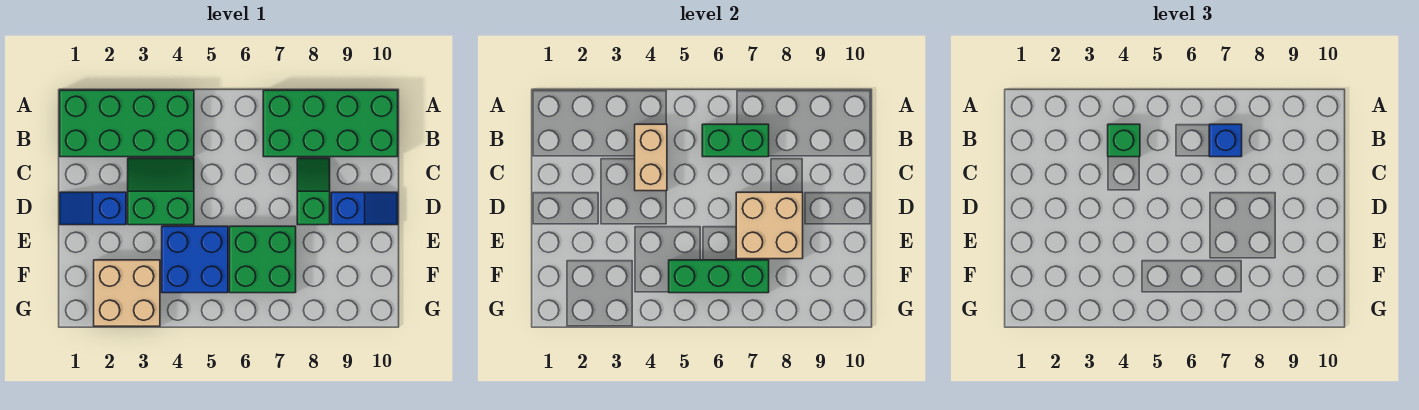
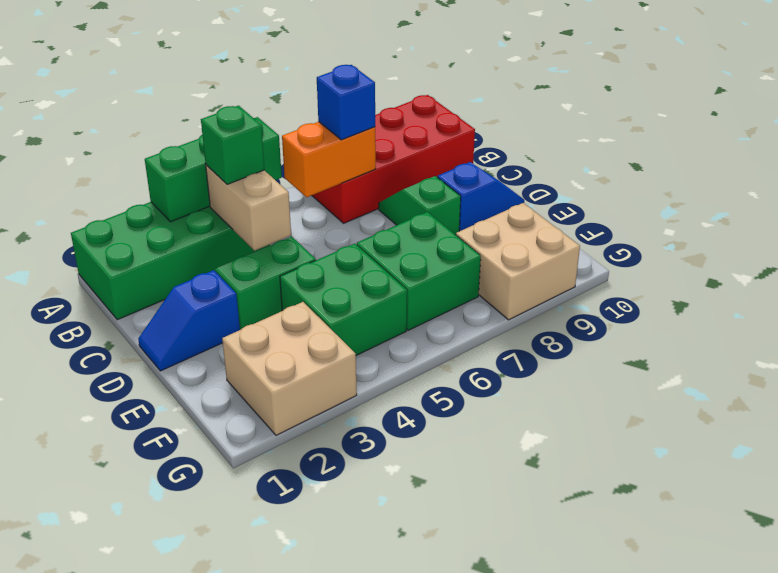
green brick A7:B10 level 1 -> red brick A7:B10 level 1
green brick B6:B7 level 2 -> orange brick B6:B7 level 2
tan brick D7:E8 level 2 -> tan brick F8:G9 level 1
blue brick E4:F5 level 1 -> green brick E4:F5 level 1
green brick F5:F7 level 2 -> green brick A3:A5 level 2

